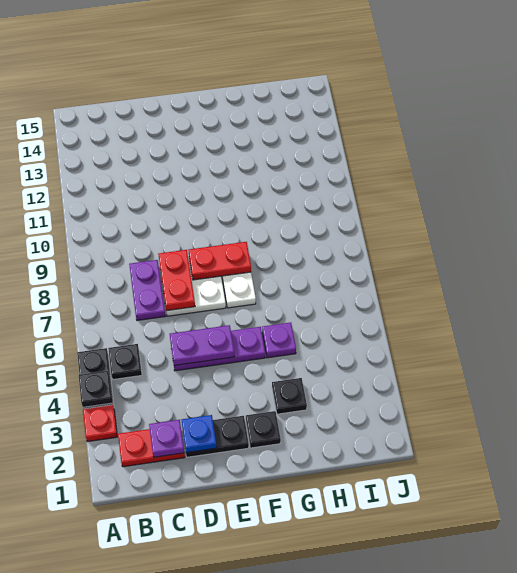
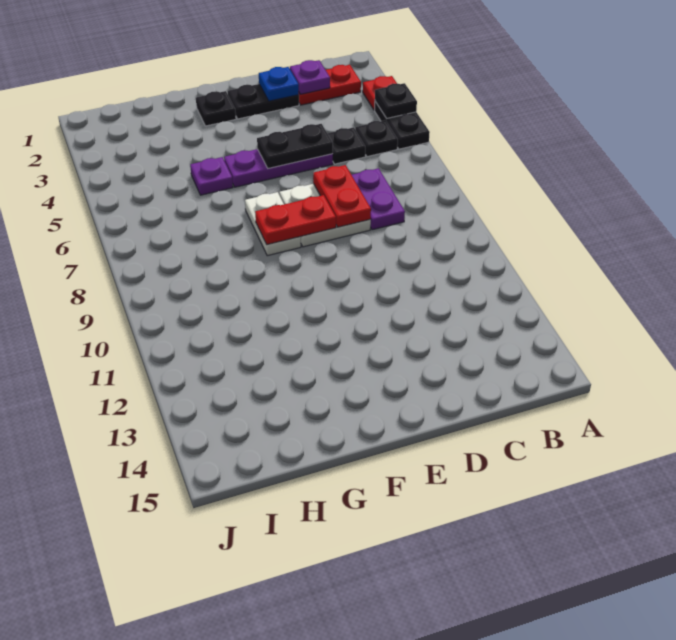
purple plate D5:E5 level 2 -> black plate D5:E5 level 2
black plate G3 level 1 -> black plate C5 level 1

